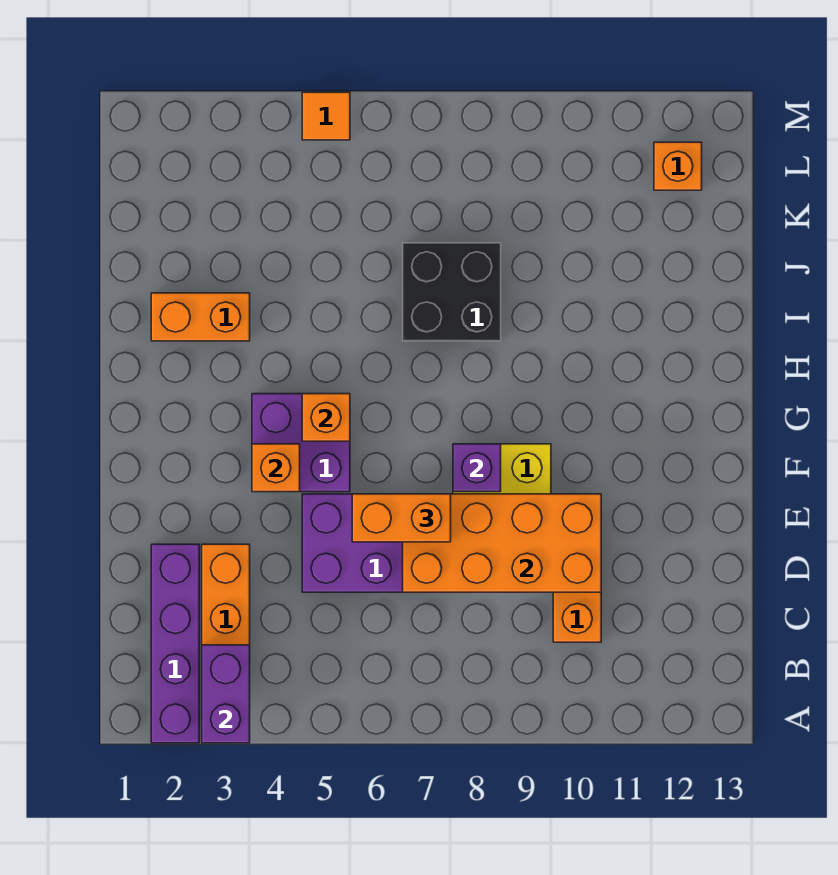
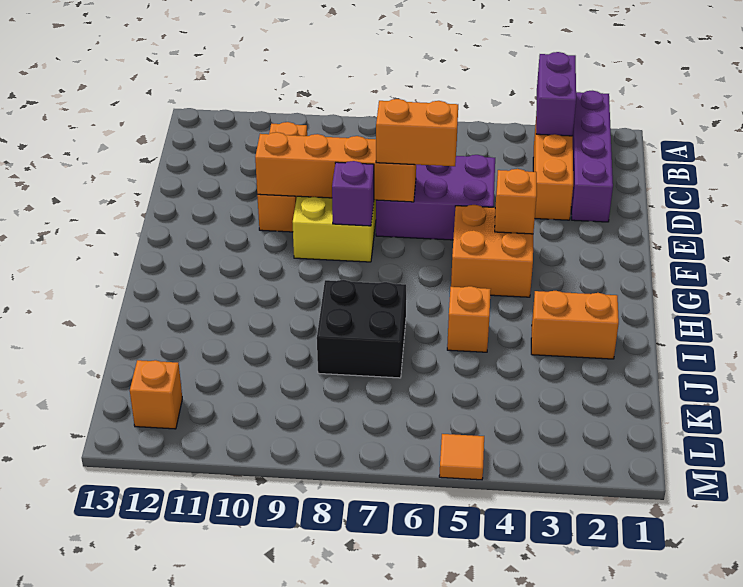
orange brick D7:E10 level 2 -> orange brick E7:E10 level 2
purple brick F4:G5 level 1 -> orange brick F4:G5 level 1
orange brick G5 level 2 -> orange brick I5 level 1

